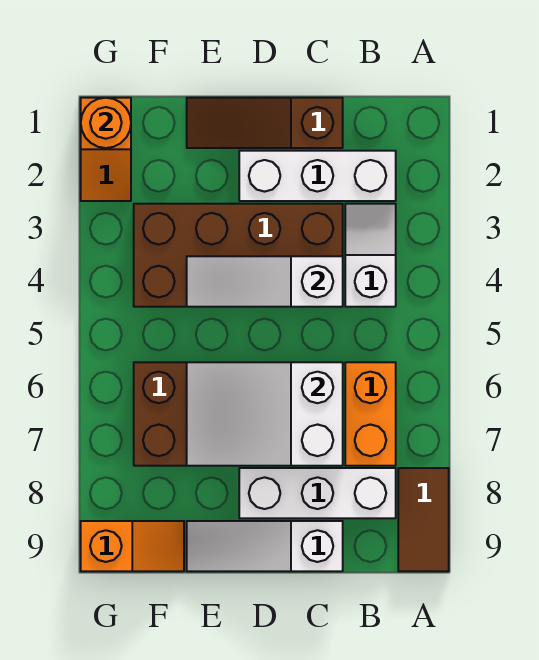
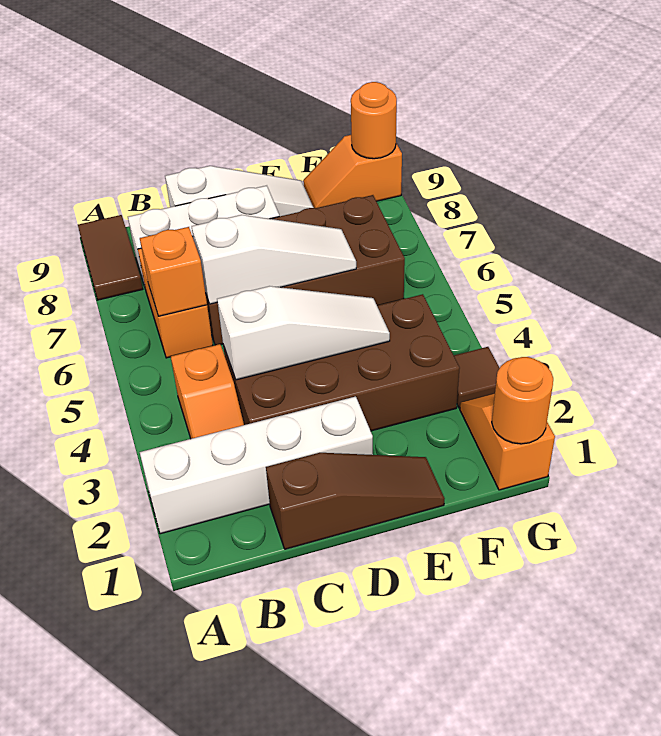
white brick B2:D2 level 1 -> white brick A2:D2 level 1
white slope B3:B4 level 1 top 4 -> orange slope B3:B4 level 1 top 4
none -> orange brick B6 level 2
white slope C6:E7 level 2 top C -> white slope C6:E6 level 2 top C
none -> brown tile G3 level 1
none -> orange round brick G9 level 2

